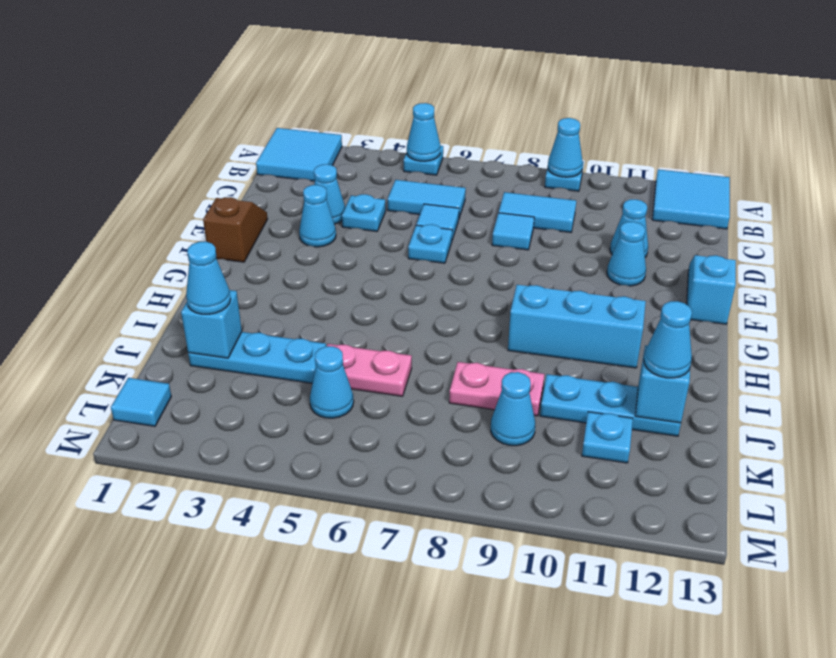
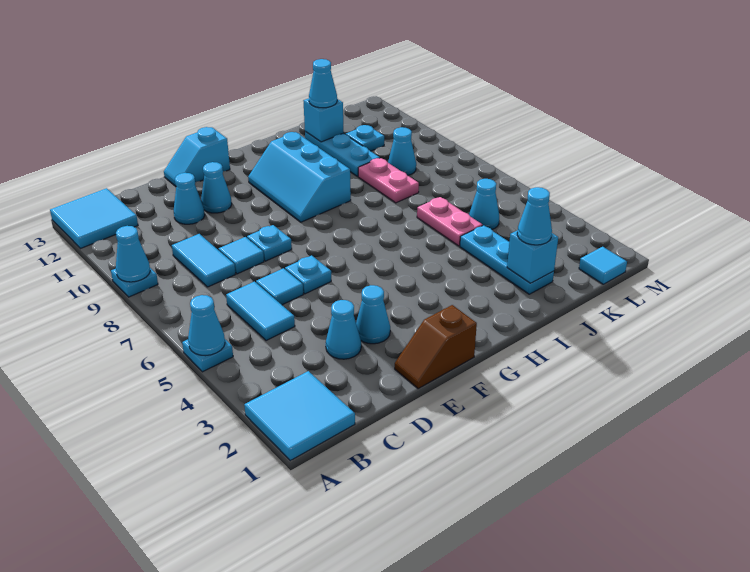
cyan plate D4 level 1 -> cyan plate E8 level 1

